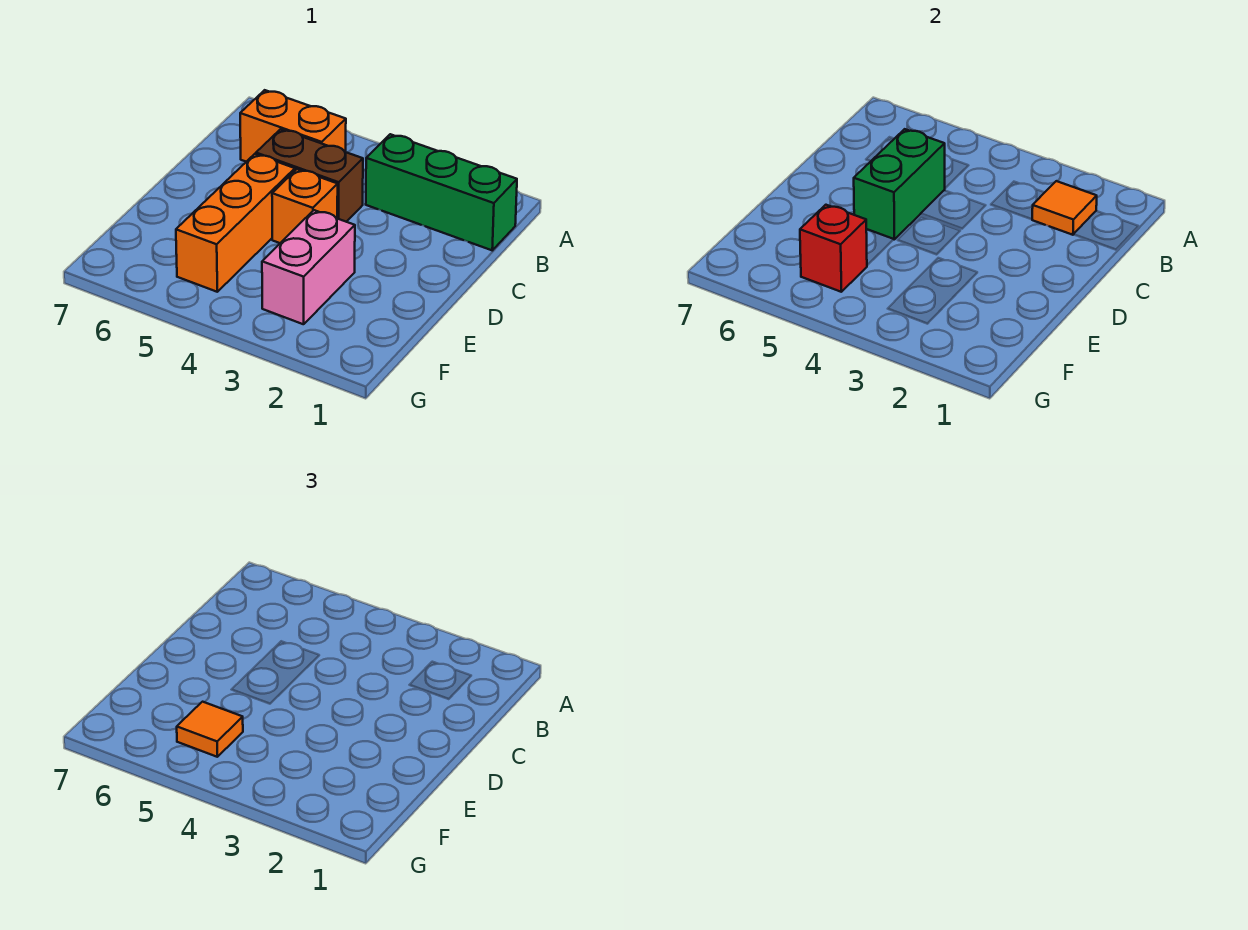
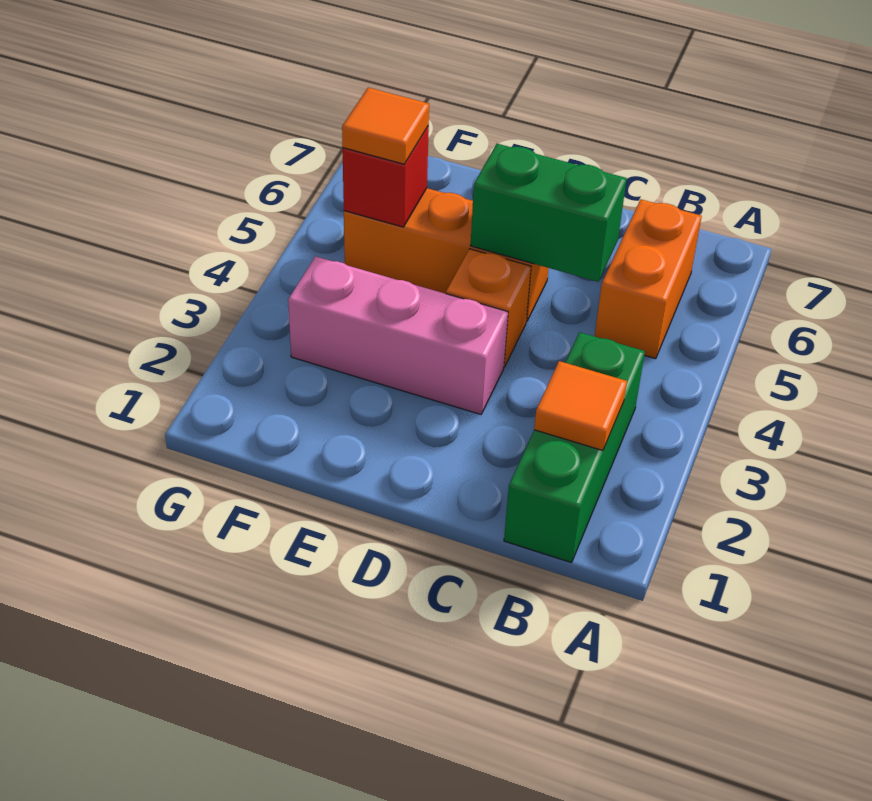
brown brick C4:C5 level 1 -> none
pink brick E3:F3 level 1 -> pink brick D3:F3 level 1

